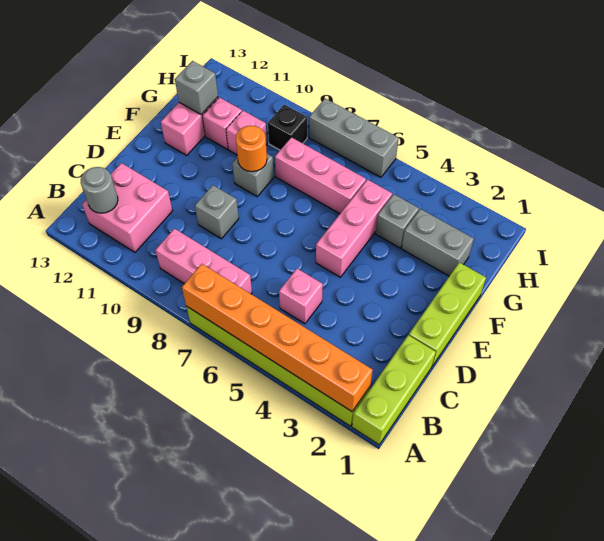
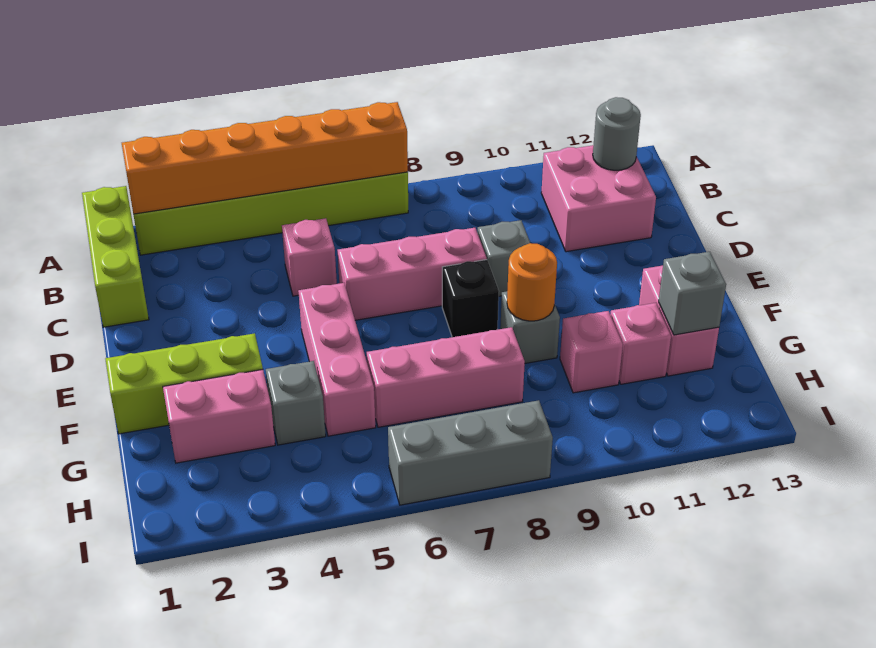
pink brick B7:B9 level 1 -> pink brick D6:D8 level 1
lime brick D1:F1 level 1 -> lime brick F1:F3 level 1
grey brick G2:G3 level 1 -> pink brick G2:G3 level 1
black brick H9 level 1 -> black brick E8 level 1

